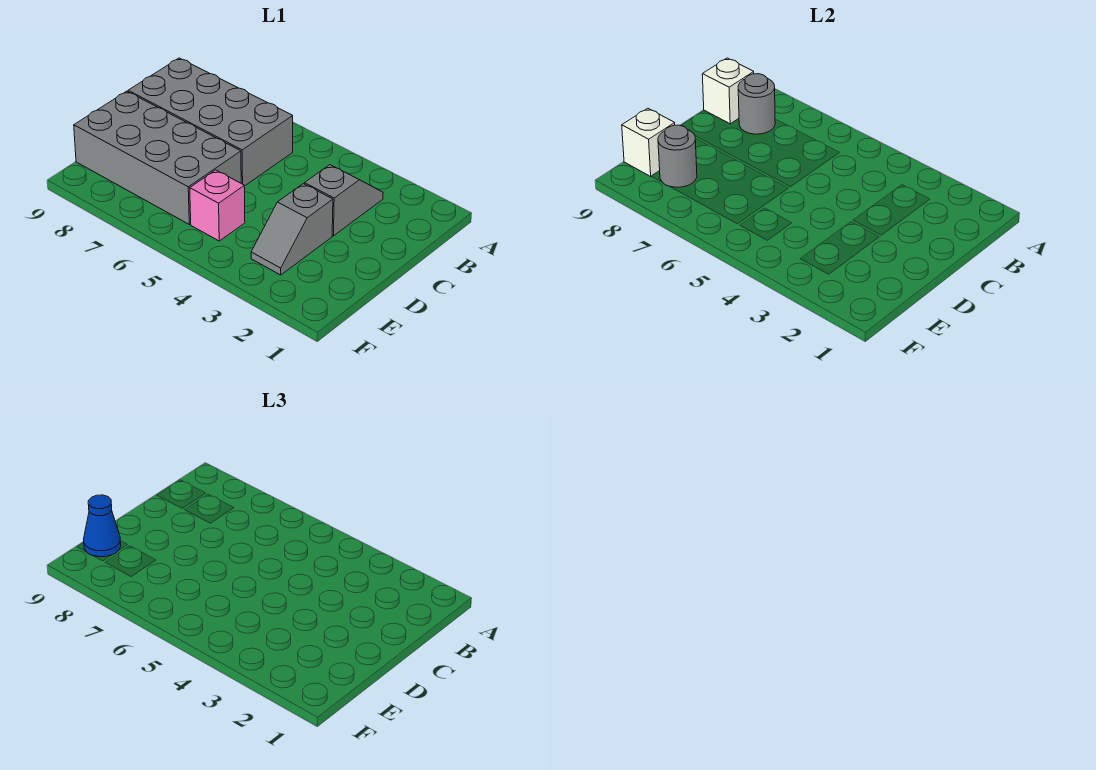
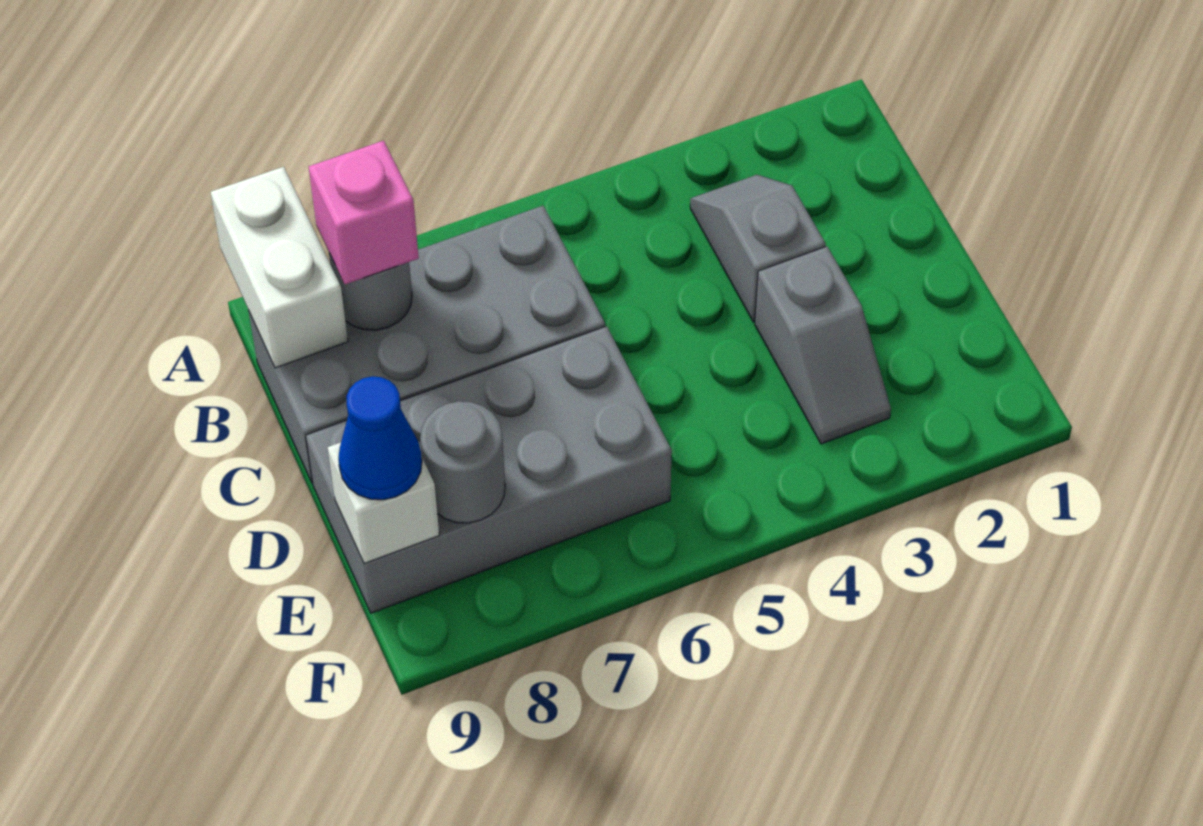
white brick B9 level 2 -> white brick A9:B9 level 2
pink brick E5 level 1 -> pink brick B8 level 3

